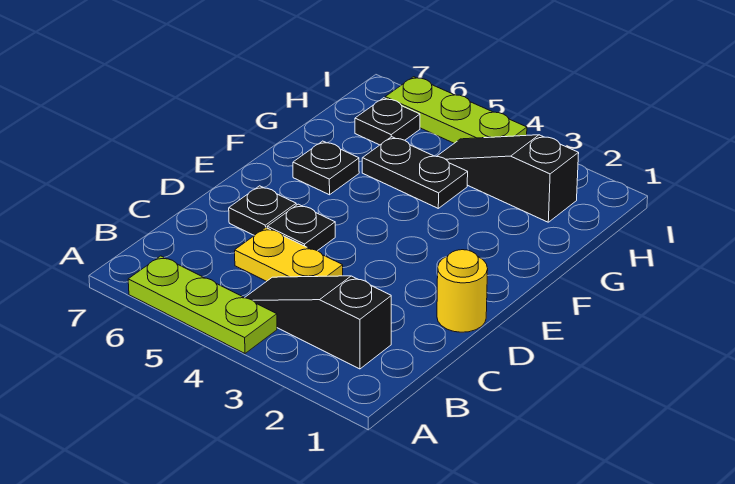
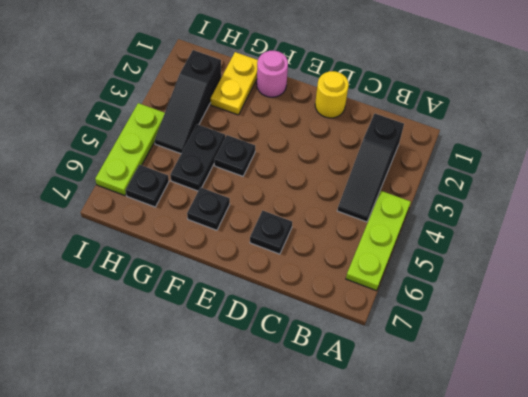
yellow plate C4:C5 level 1 -> yellow plate G1:G2 level 1
black plate D5 level 1 -> black plate F4 level 1
none -> pink round brick F1 level 1

